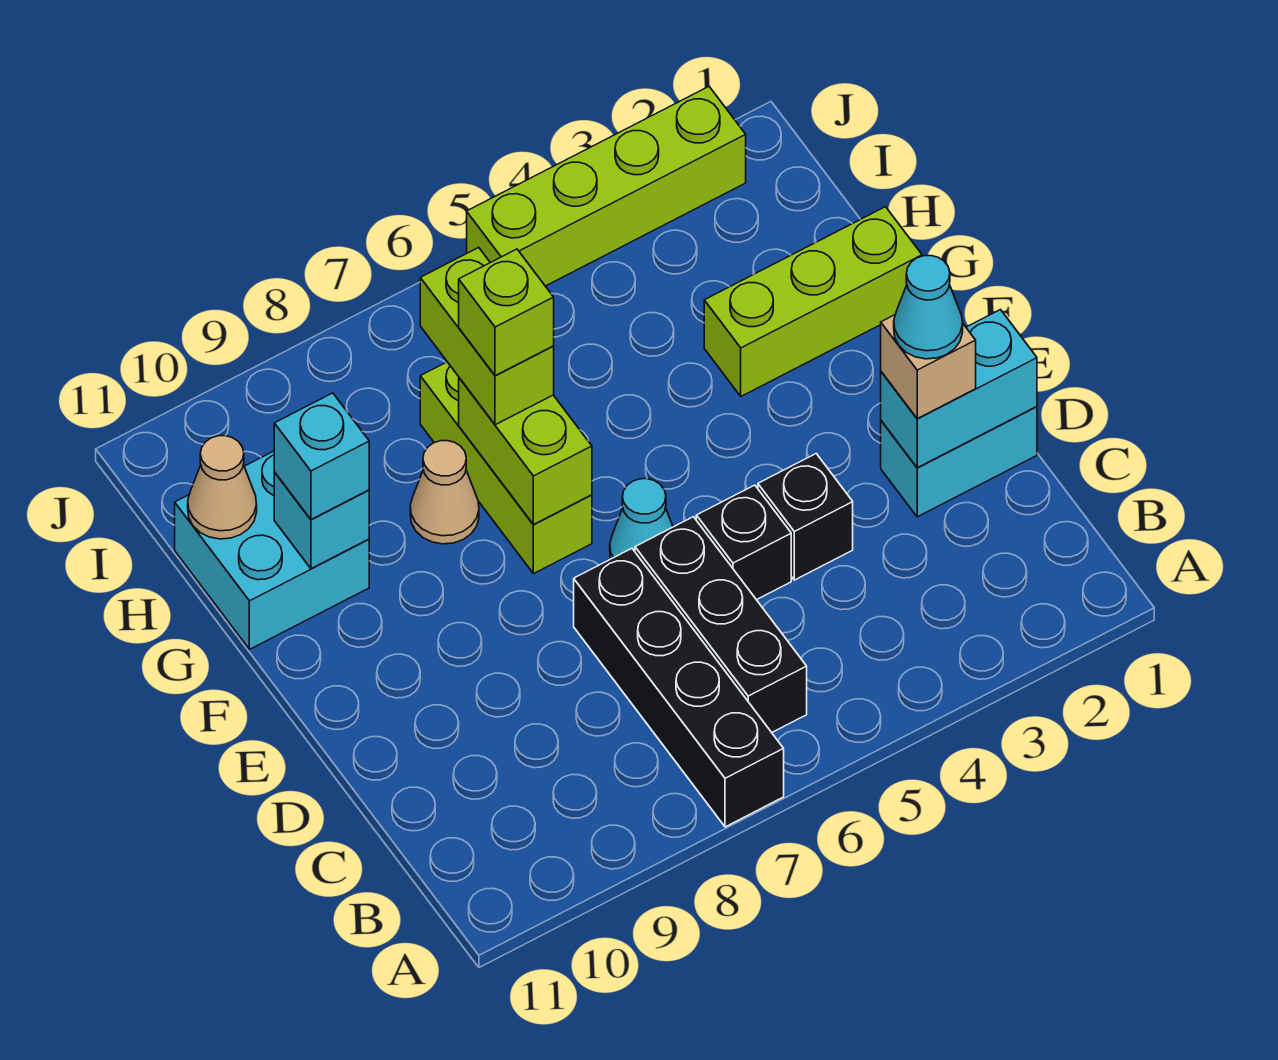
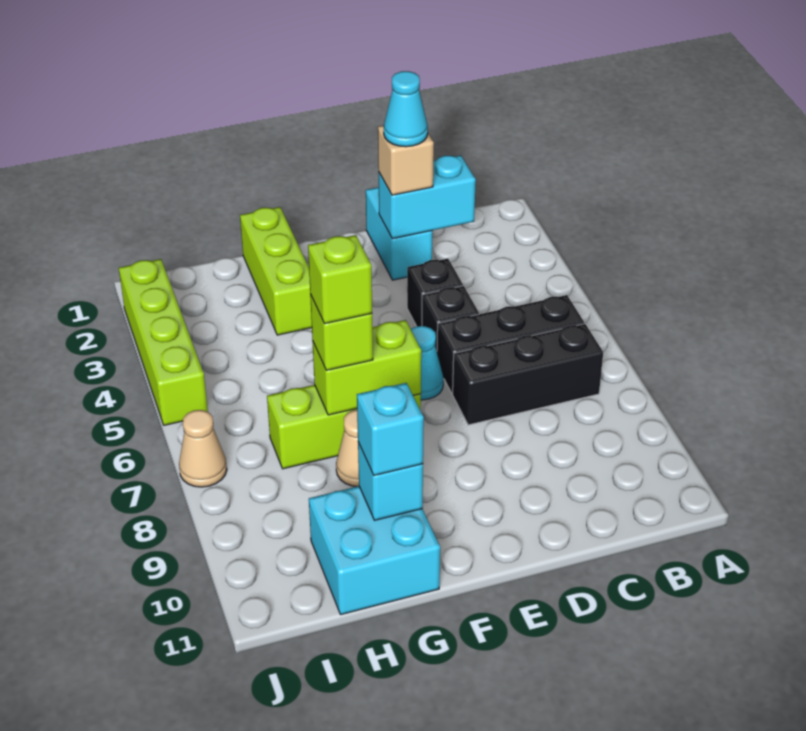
black brick A7:D7 level 1 -> black brick B7:D7 level 1
cyan brick D1:D2 level 2 -> cyan brick C2:D2 level 2
lime brick G7:H7 level 3 -> lime brick G7 level 3
tan cone H11 level 2 -> tan cone J7 level 1

